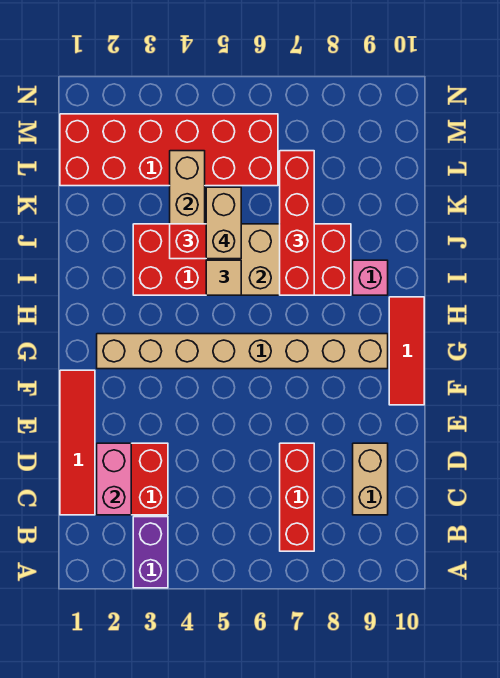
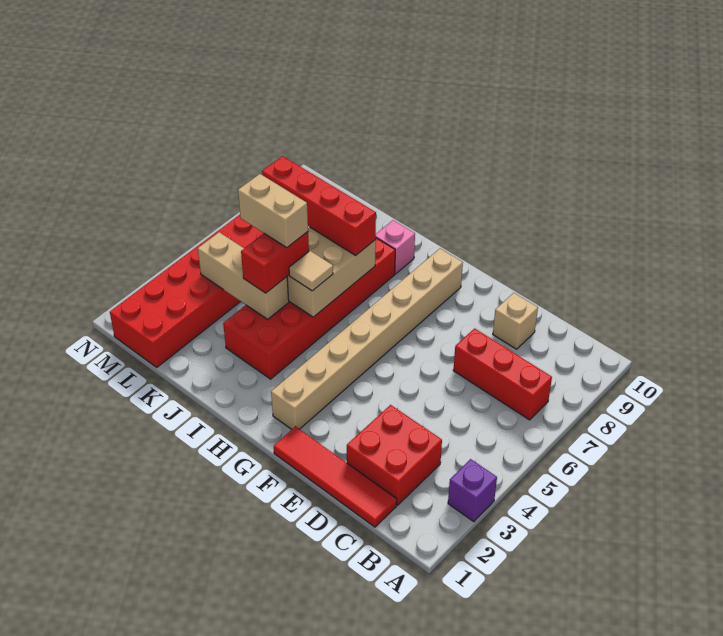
purple brick A3:B3 level 1 -> purple brick A3 level 1
pink brick C2:D2 level 2 -> none
tan brick C9:D9 level 1 -> tan brick D9 level 1
red tile F10:H10 level 1 -> none

